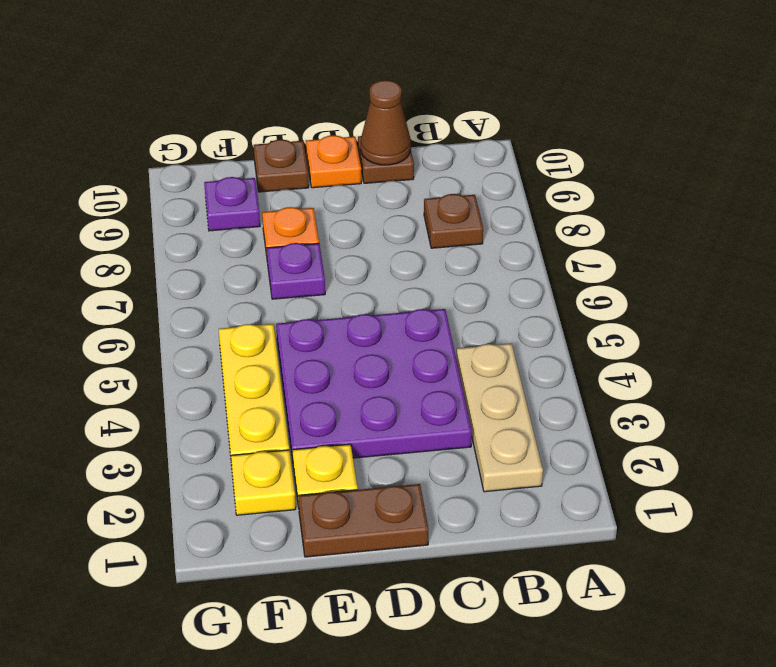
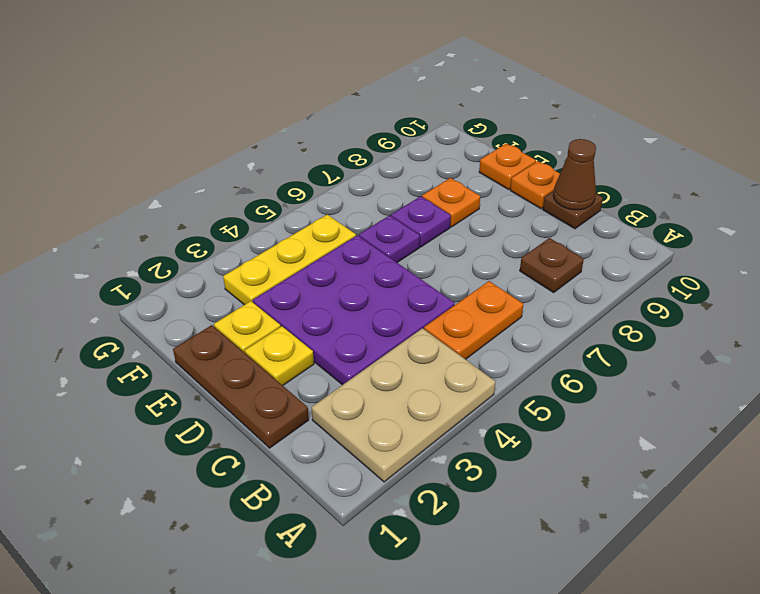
tan plate B2:B4 level 1 -> tan plate A2:B4 level 1
none -> orange plate B5:B6 level 1
brown plate D1:E1 level 1 -> brown plate C1:E1 level 1
brown plate E10 level 1 -> orange plate E10 level 1
yellow plate F2 level 1 -> yellow plate D2 level 1
purple plate F9 level 1 -> purple plate E6 level 1

